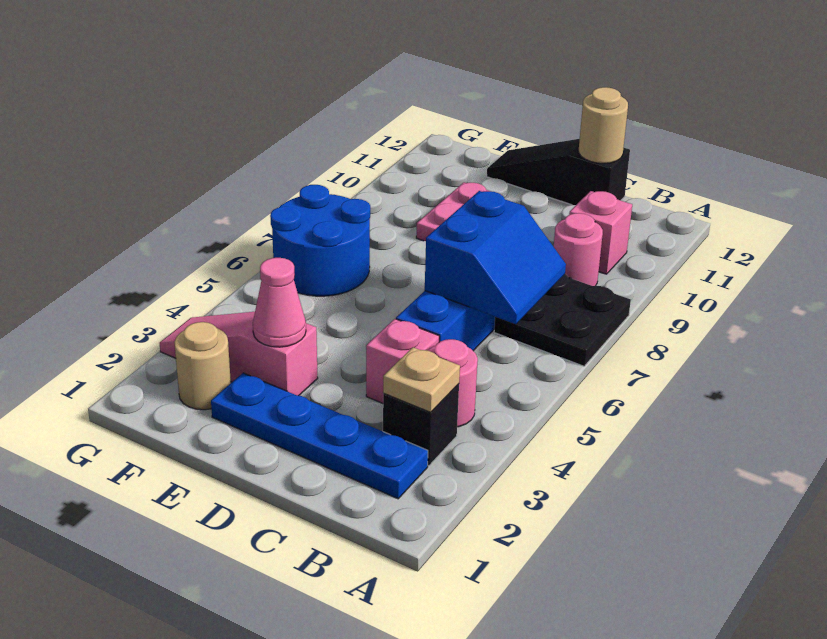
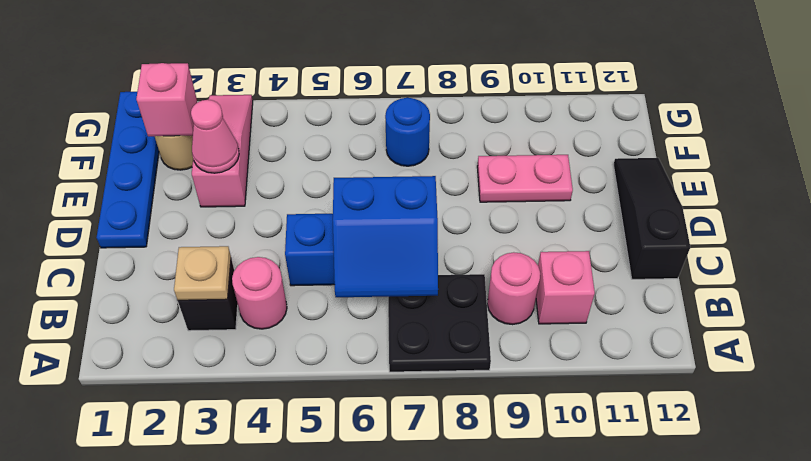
blue plate B2:E2 level 1 -> blue plate D1:G1 level 1
pink brick C4 level 1 -> pink brick F2 level 2
tan round brick C12 level 2 -> none
blue round brick F6:G7 level 1 -> blue round brick F7 level 1

